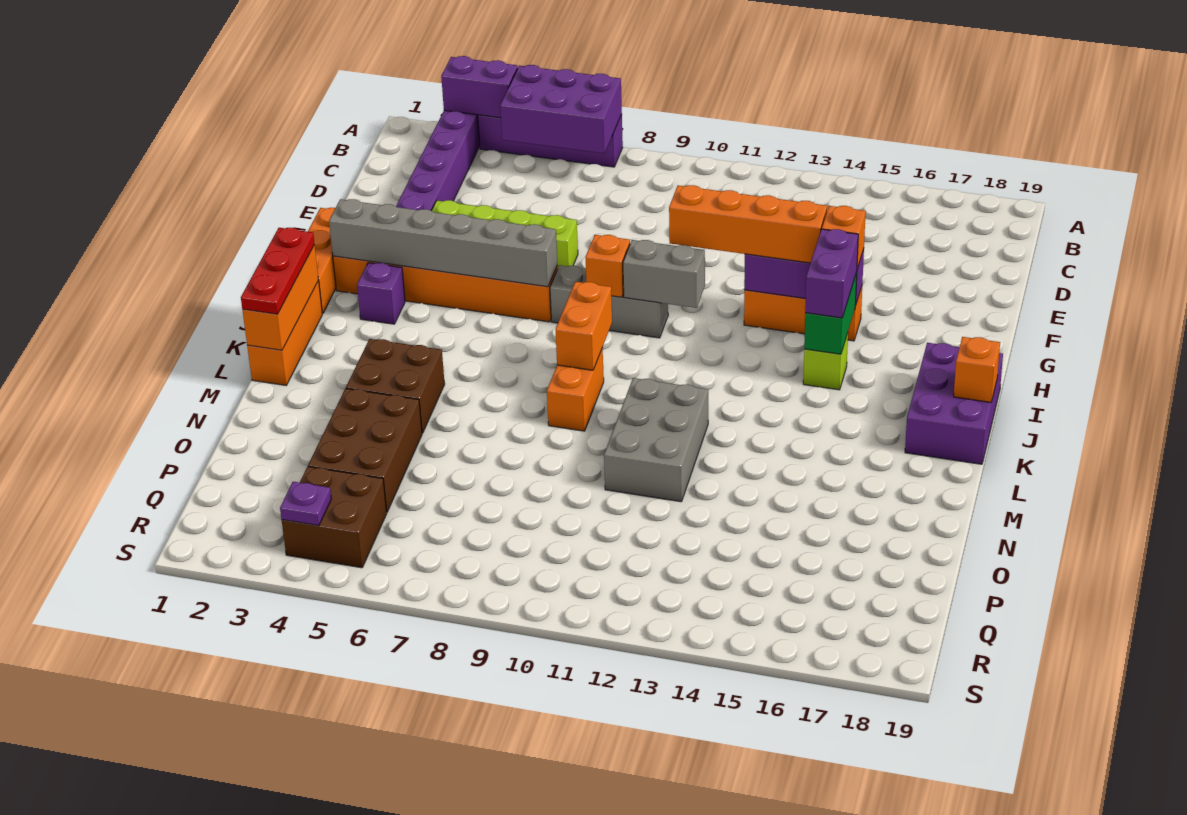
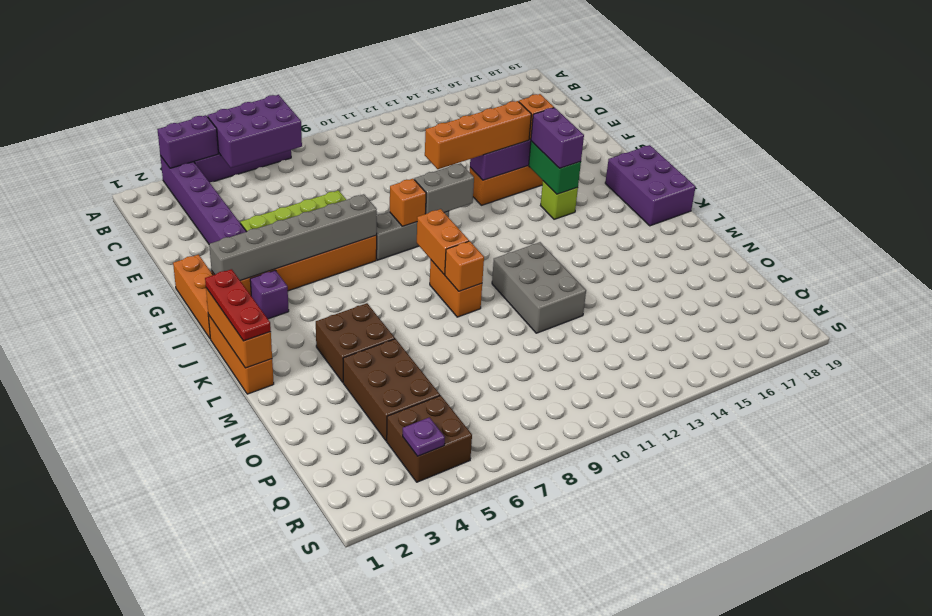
orange brick J19 level 2 -> orange brick L9 level 2

